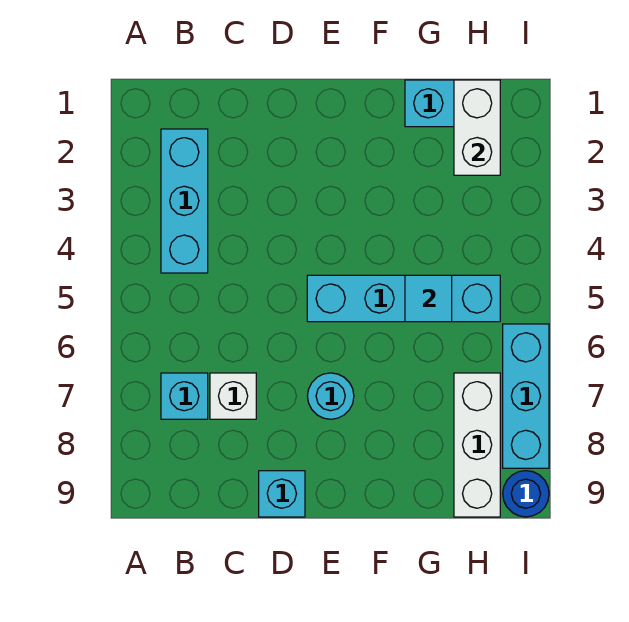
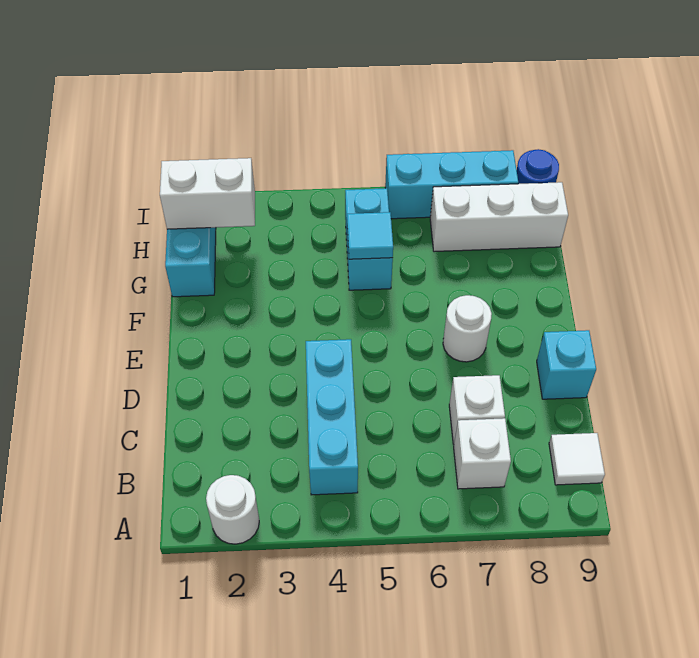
none -> white round brick A2 level 1
cyan brick B2:B4 level 1 -> cyan brick B4:D4 level 1
cyan brick B7 level 1 -> white brick B7 level 1
none -> white tile B9 level 1
cyan brick E5:H5 level 1 -> cyan brick G5:H5 level 1
cyan round brick E7 level 1 -> white round brick E7 level 1

